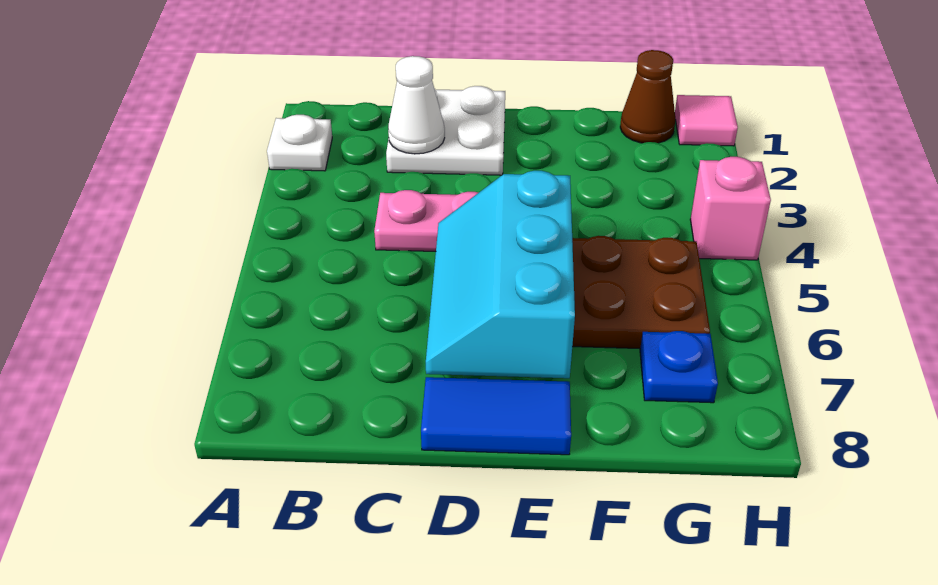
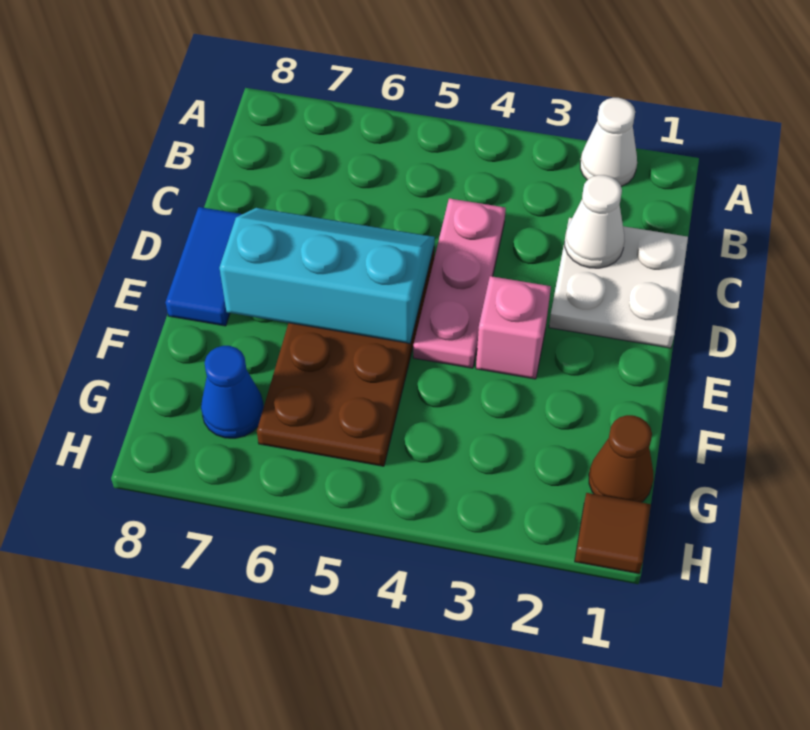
white plate A2 level 1 -> white cone A2 level 1
blue plate G7 level 1 -> blue cone G7 level 1
pink tile H1 level 1 -> brown tile H1 level 1
pink brick H4 level 1 -> pink brick E3 level 1

